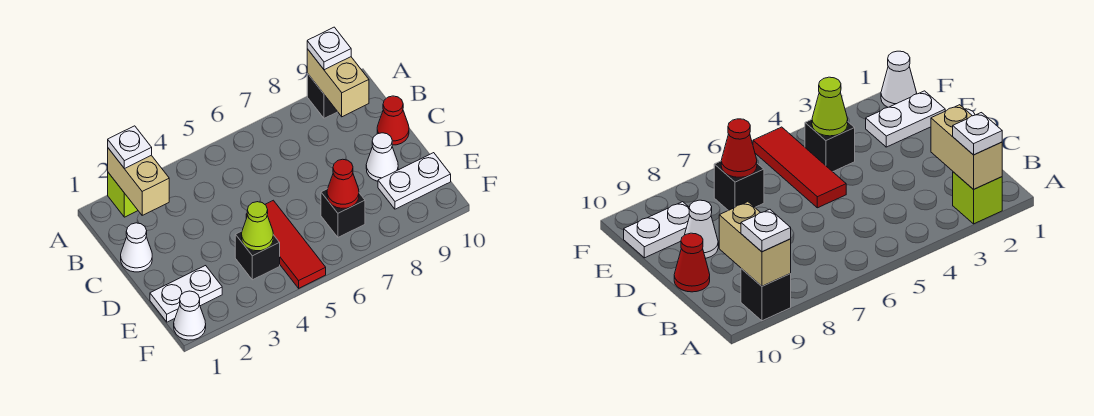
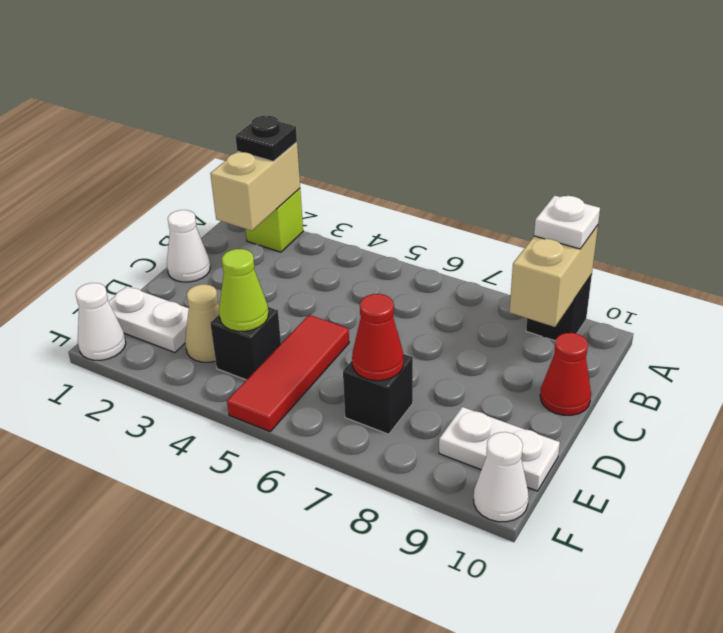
white plate A2 level 3 -> black plate A2 level 3
white cone D9 level 1 -> white cone F10 level 1
none -> tan cone E3 level 1

